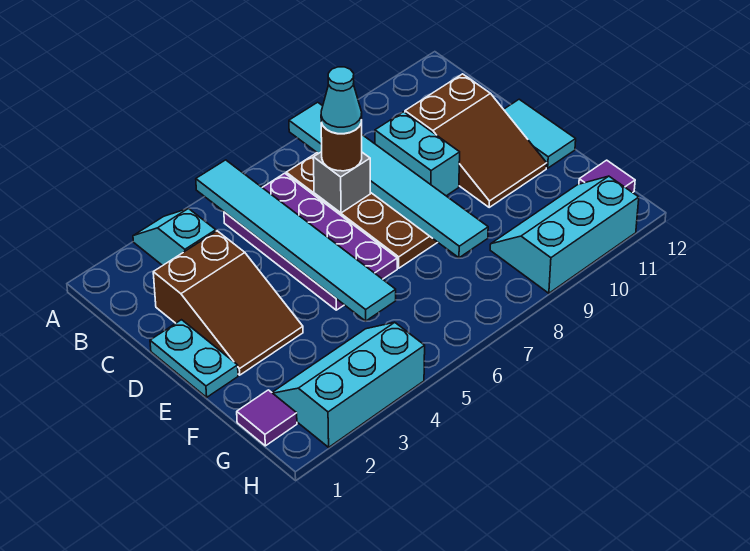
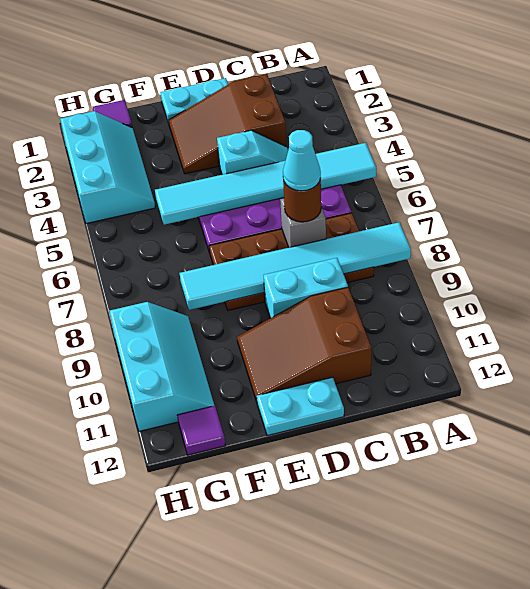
cyan slope A3:B3 level 1 top B -> cyan slope C4:D4 level 1 top D
cyan tile D12:E12 level 1 -> cyan plate D12:E12 level 1

